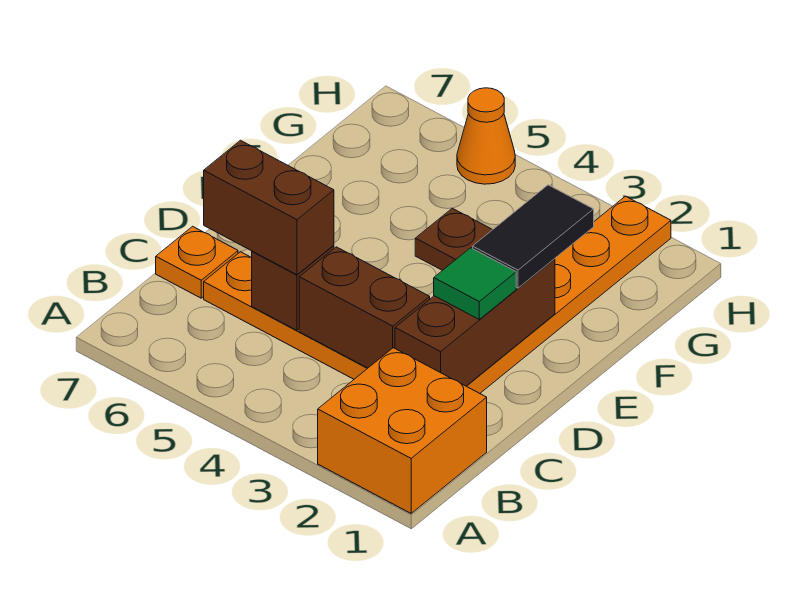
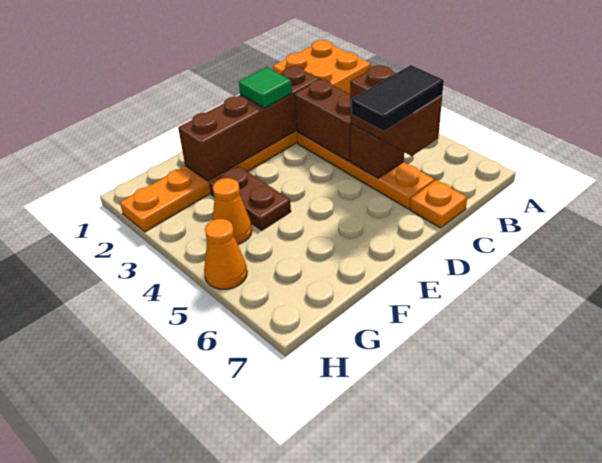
brown brick C2:E2 level 2 -> brown brick C2:F2 level 2
black tile E2:F2 level 3 -> black tile C6:D6 level 4
none -> orange cone G4 level 1

